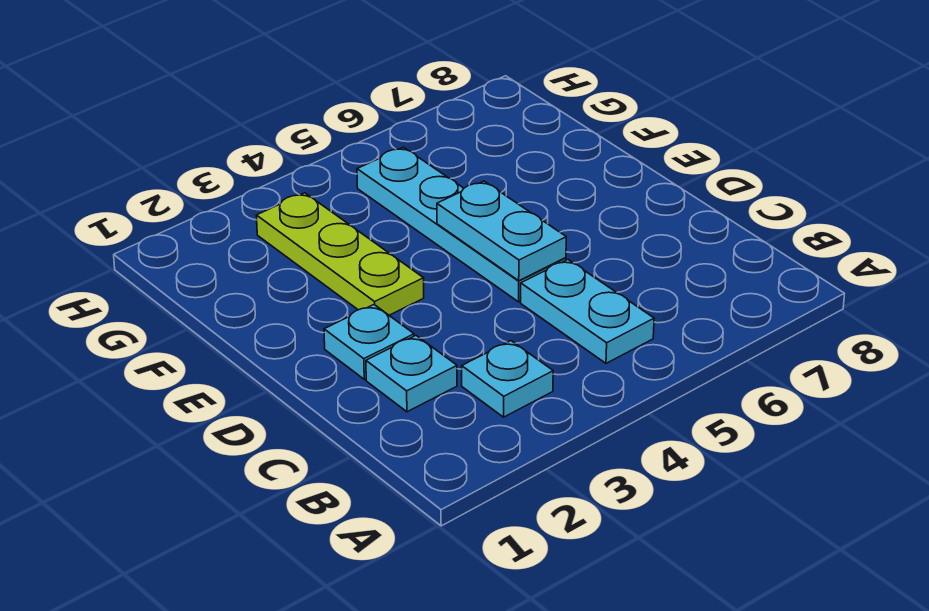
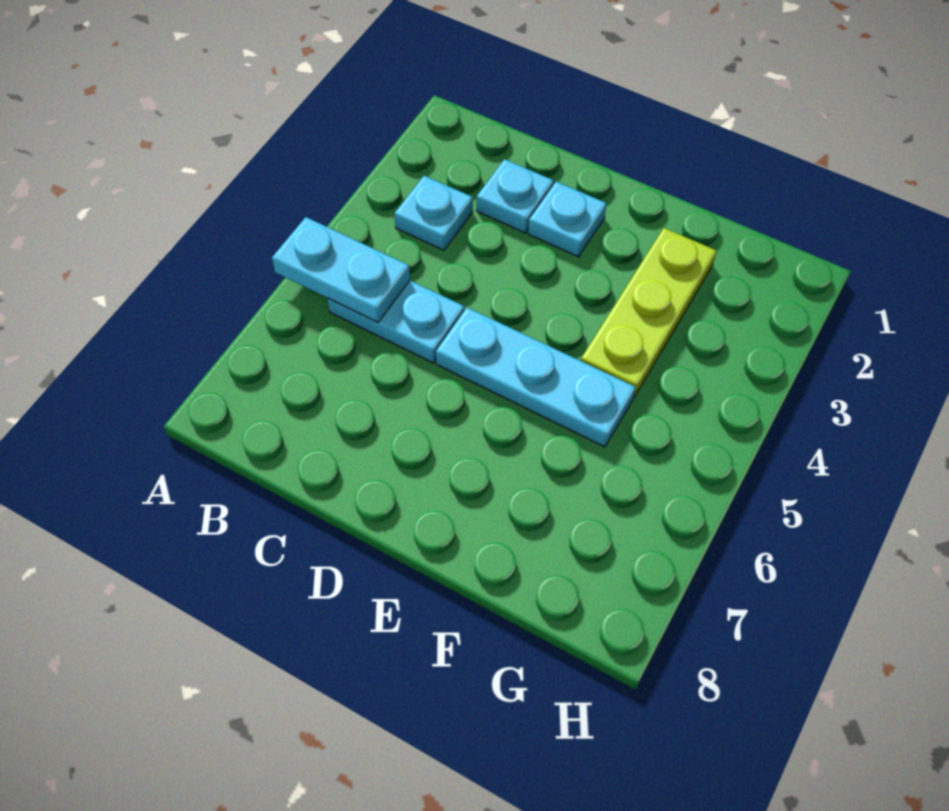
cyan plate D5:G5 level 1 -> cyan plate D5:F5 level 1
cyan plate D5:E5 level 2 -> cyan plate A5:B5 level 2
lime plate E3:G3 level 1 -> lime plate F2:F4 level 1

